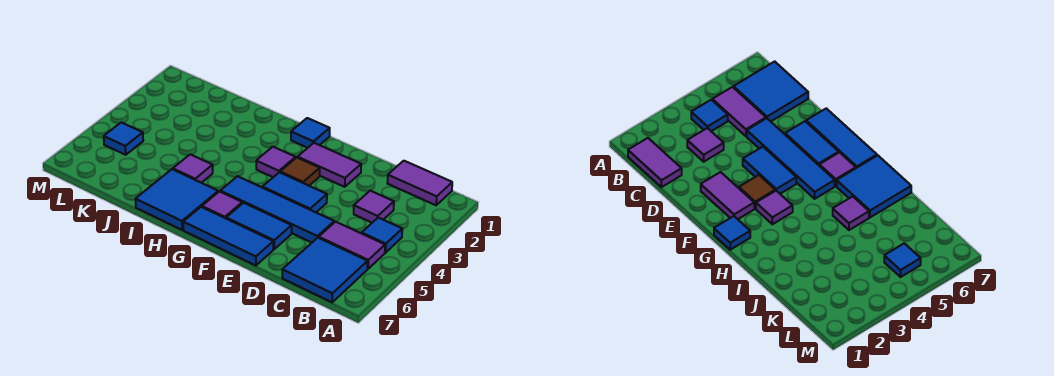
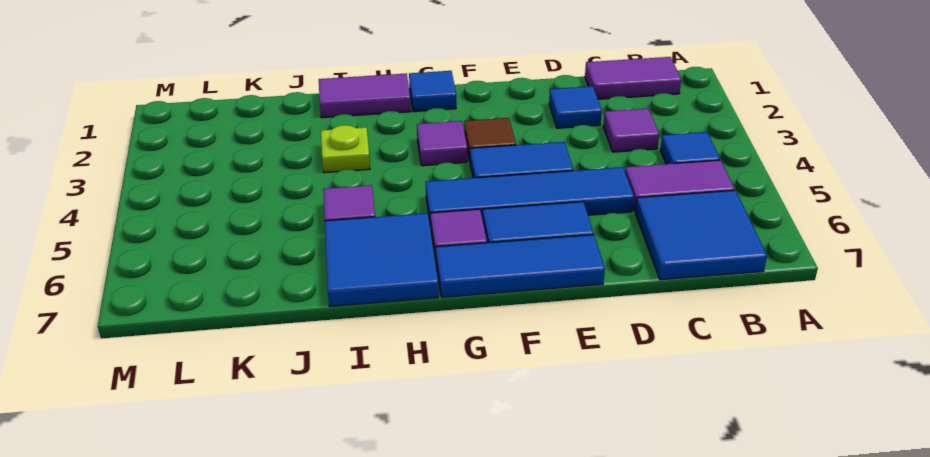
purple tile E2:F2 level 1 -> purple tile H1:I1 level 1
none -> lime plate I3 level 1
blue tile L5 level 1 -> blue tile D2 level 1

